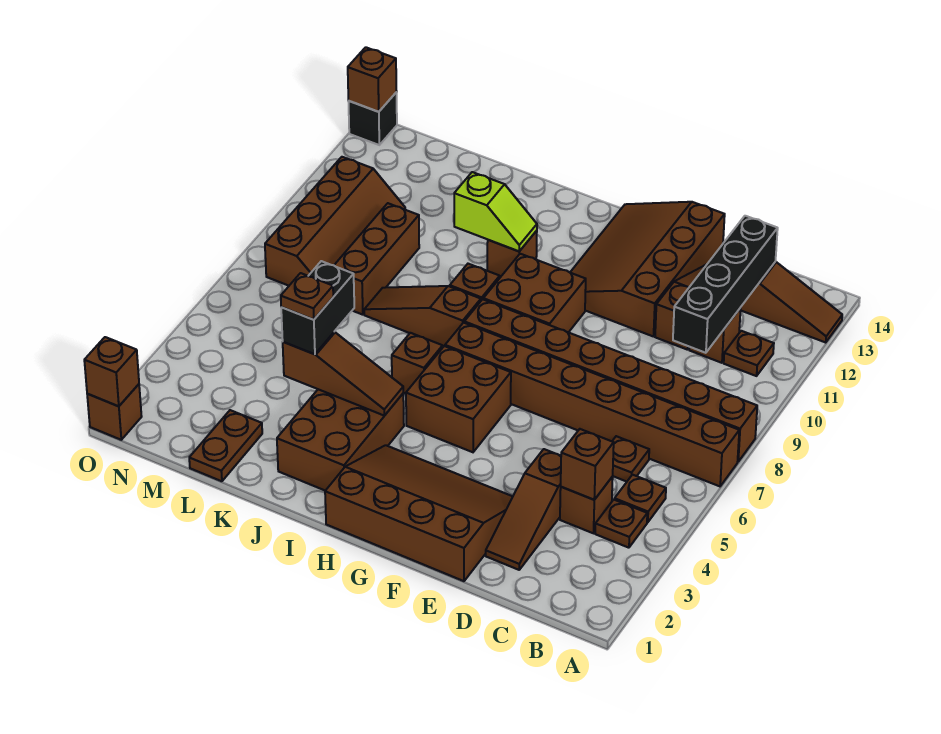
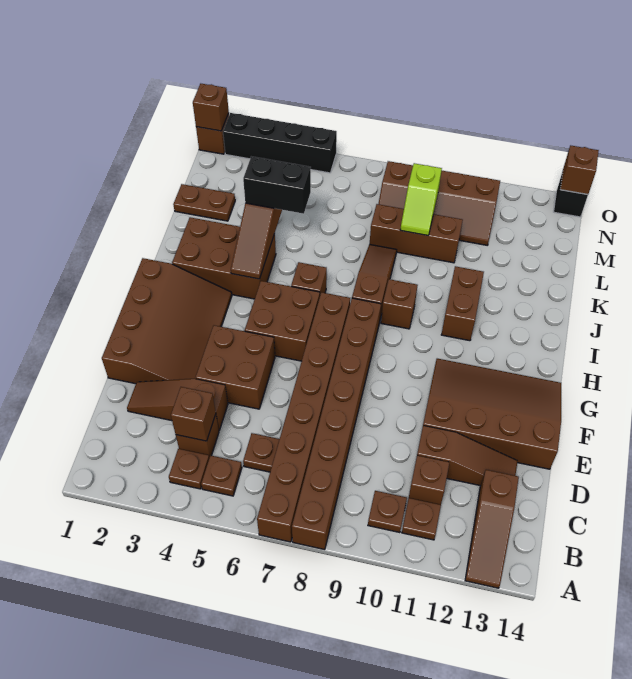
black brick C10:C13 level 2 -> black brick O2:O5 level 1
brown brick G9:H10 level 1 -> brown brick E4:F5 level 1
brown brick I11 level 1 -> brown brick I11:J11 level 1
lime slope I11:J11 level 2 top J -> lime slope L9:M9 level 2 top M
brown plate K4 level 4 -> brown plate B10 level 1

